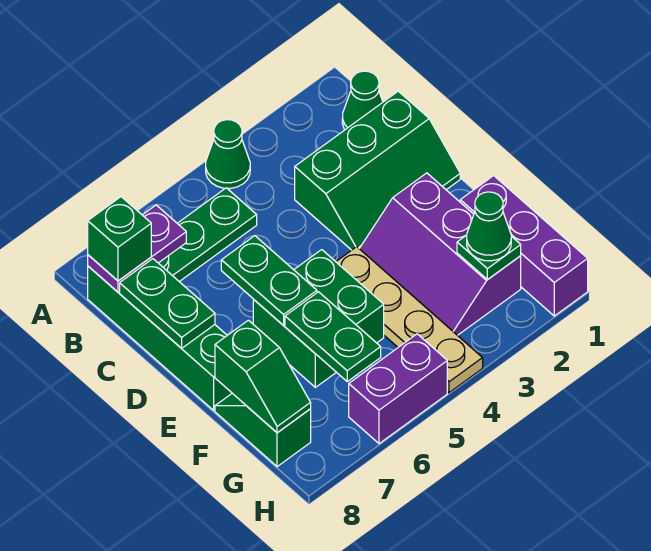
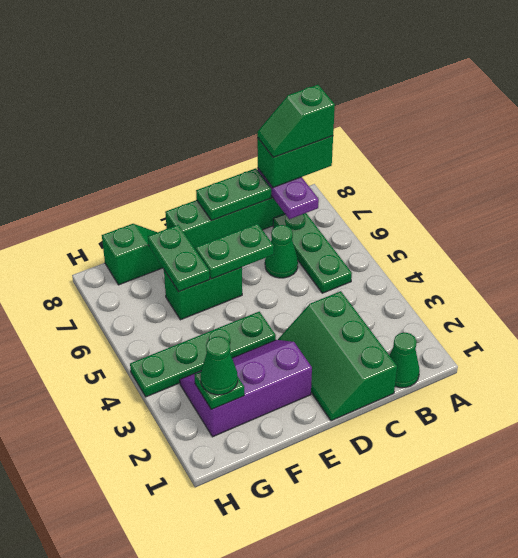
green cone A4 level 1 -> green cone C6 level 1
green brick B8 level 3 -> green brick A8:B8 level 3
tan plate E4:H4 level 1 -> green plate E4:H4 level 1
green brick E5:F6 level 1 -> green brick E6:F6 level 1
purple brick F1:H1 level 1 -> none
green plate F6:G6 level 2 -> green plate F6:F7 level 2
green slope F8:G8 level 2 top F -> green slope A8:B8 level 4 top A
purple brick H5:H6 level 1 -> none

